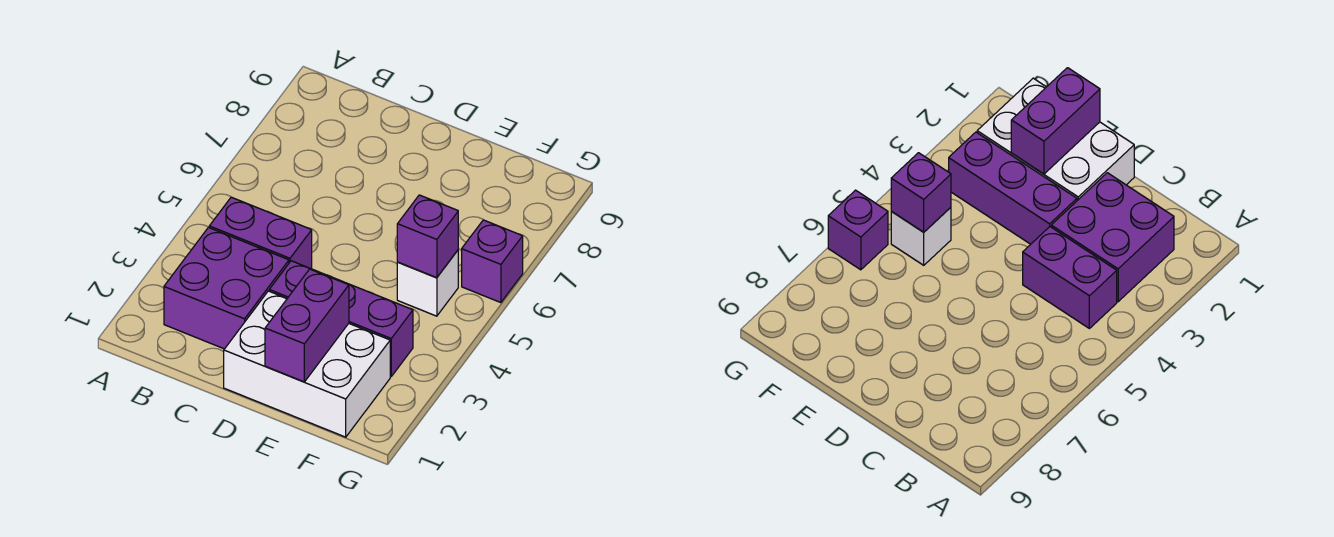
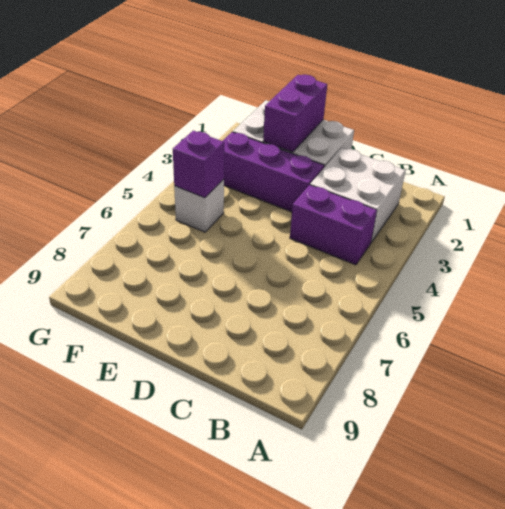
purple brick B2:C3 level 1 -> white brick B2:C3 level 1
purple brick G6 level 1 -> none

